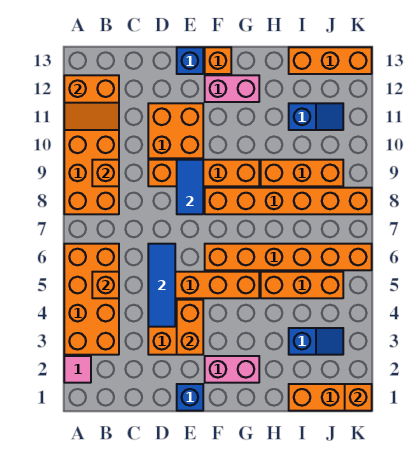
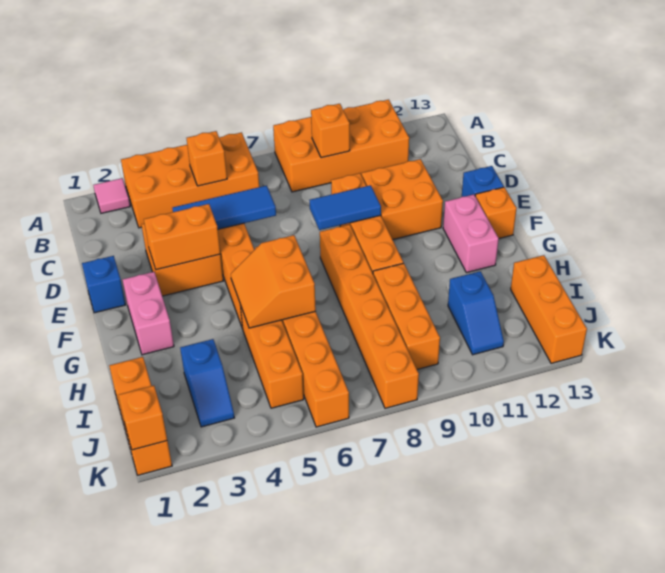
orange slope A11:B12 level 2 top 12 -> orange slope G5:H6 level 2 top 6

